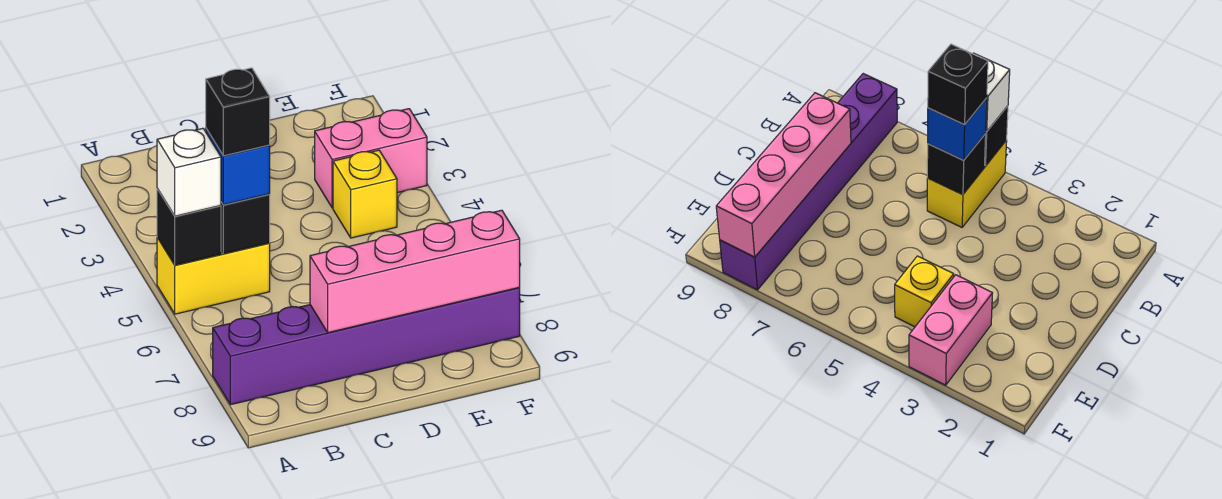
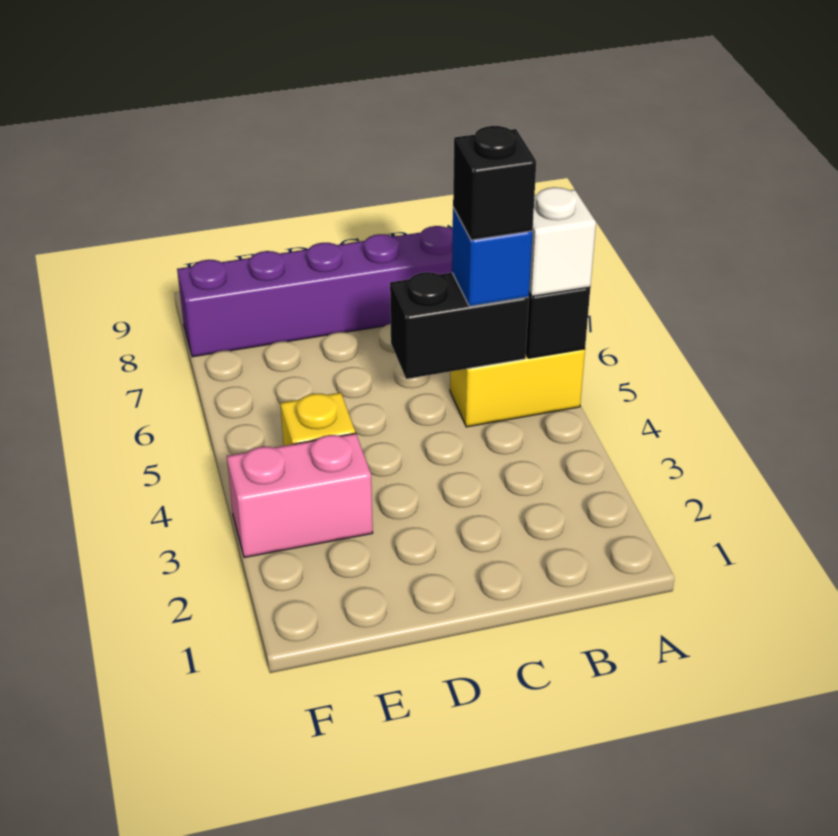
black brick B5 level 2 -> black brick B5:C5 level 2
pink brick C8:F8 level 2 -> none

